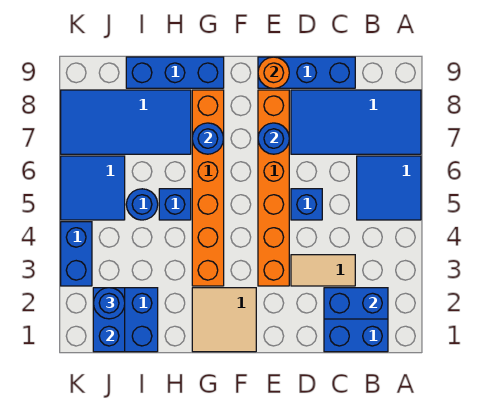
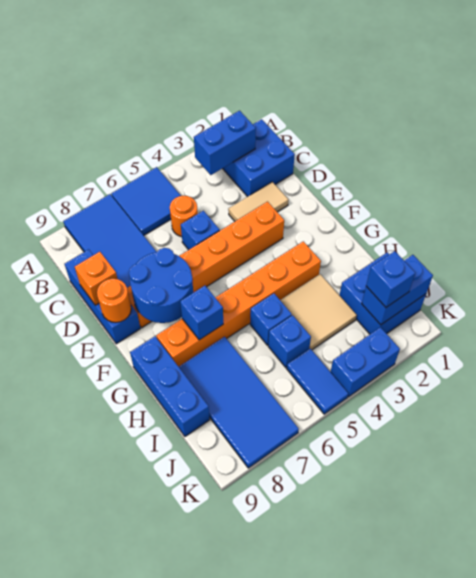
blue brick B2:C2 level 2 -> blue brick B2:B3 level 2
tan tile C3:D3 level 1 -> tan tile D2:D3 level 1
none -> orange round brick C5 level 1
none -> orange brick D9 level 2
blue round brick E7 level 2 -> blue round brick E7:F8 level 2
tan tile F1:G2 level 1 -> tan tile H3:I4 level 1
blue round brick G7 level 2 -> blue brick G7 level 2
blue round brick I5 level 1 -> blue brick I5 level 1
blue round brick J2 level 3 -> blue brick J2 level 3
blue tile J5:K6 level 1 -> blue tile J5:K5 level 1

